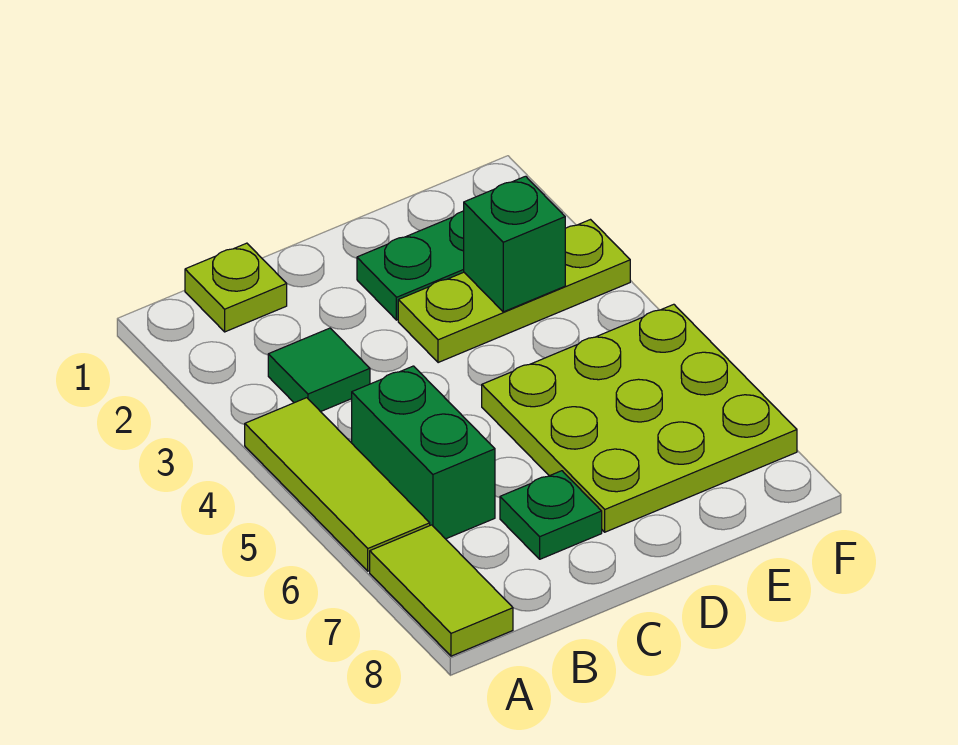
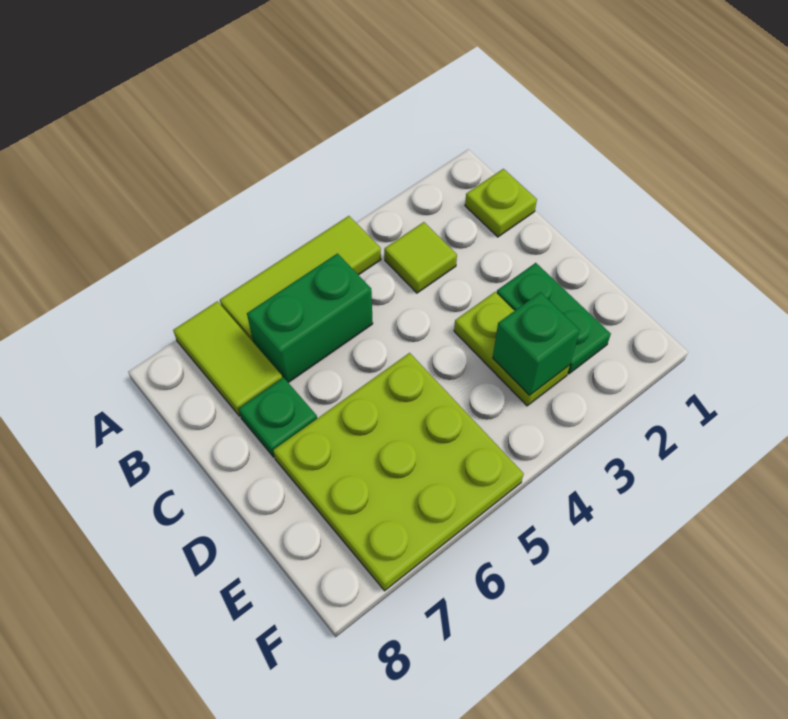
lime tile A7:A8 level 1 -> lime tile A7:B7 level 1
green tile B3 level 1 -> lime tile B3 level 1
lime plate D3:F3 level 1 -> lime plate D3:E3 level 1

